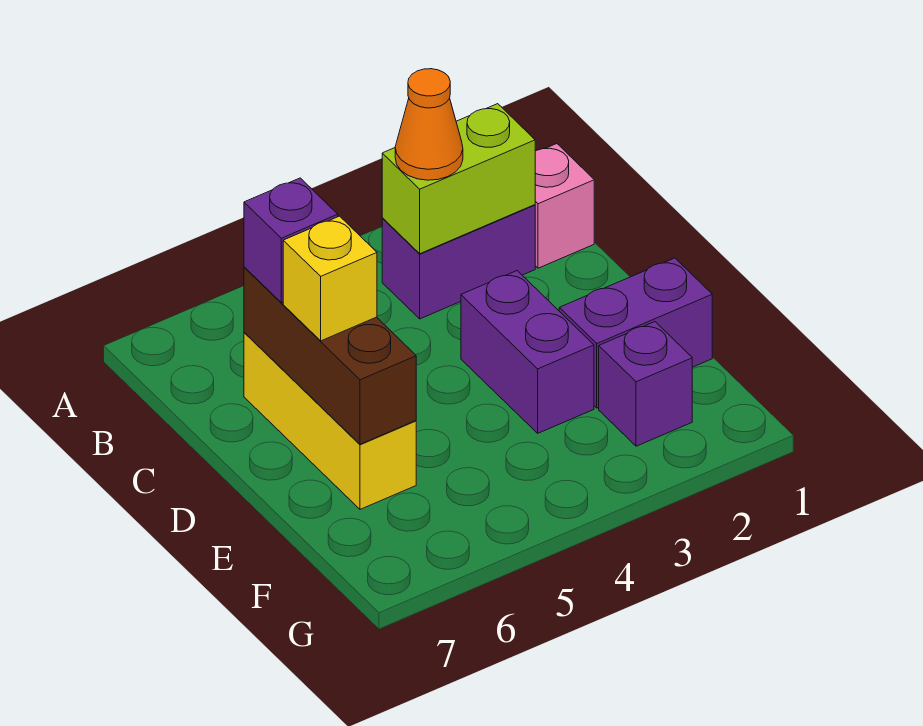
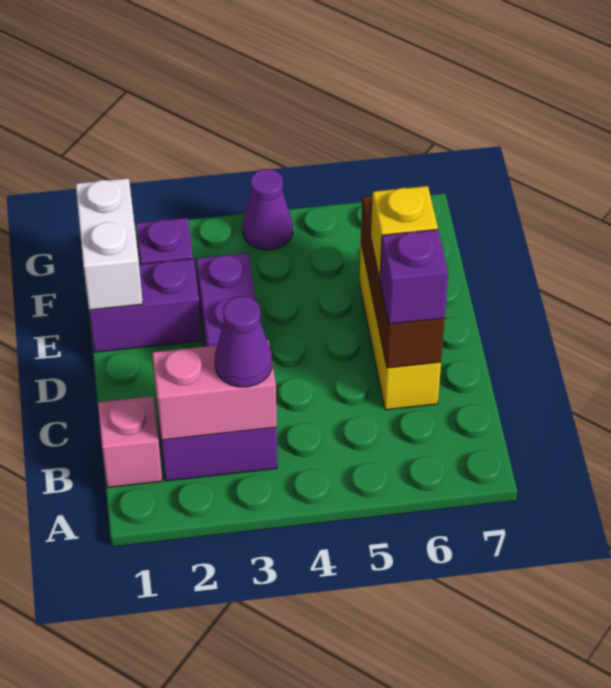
lime brick B2:B3 level 2 -> pink brick B2:B3 level 2
orange cone B3 level 3 -> purple cone B3 level 3
none -> white brick E1:F1 level 2
none -> purple cone G4 level 1

